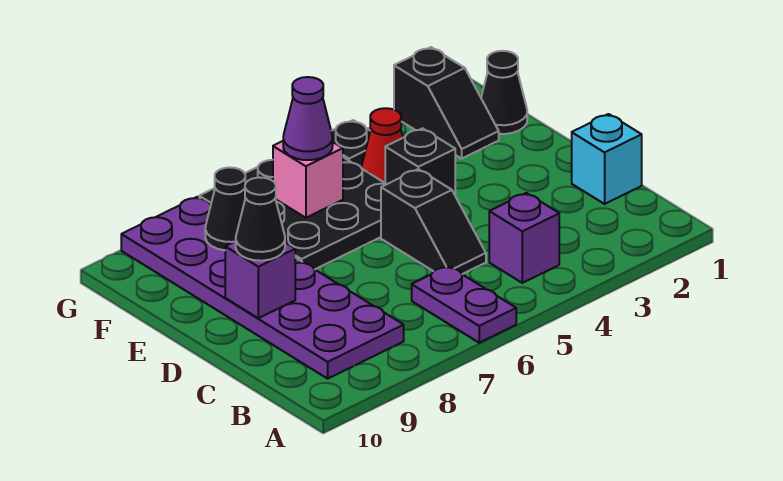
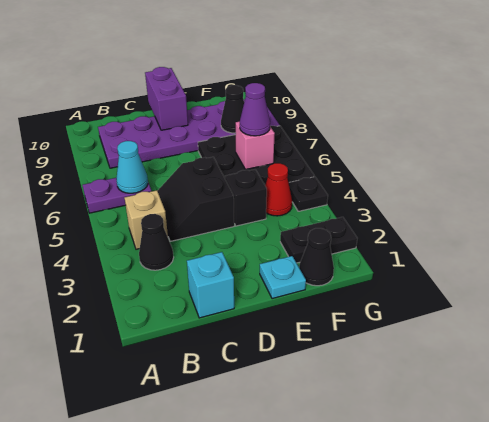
purple brick B4 level 1 -> tan brick B4 level 1
none -> cyan cone B6 level 2
black slope C5:D5 level 1 top D -> black slope C4:D5 level 1 top D
purple brick D9 level 2 -> purple brick D9:D10 level 2
black cone D9 level 3 -> black cone B3 level 1
none -> cyan plate E1 level 1
black slope F2:G2 level 1 top G -> black plate F2:G2 level 1

